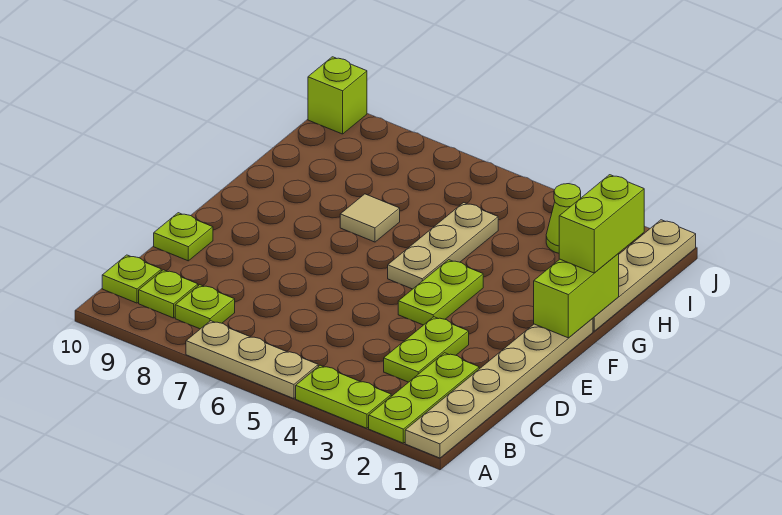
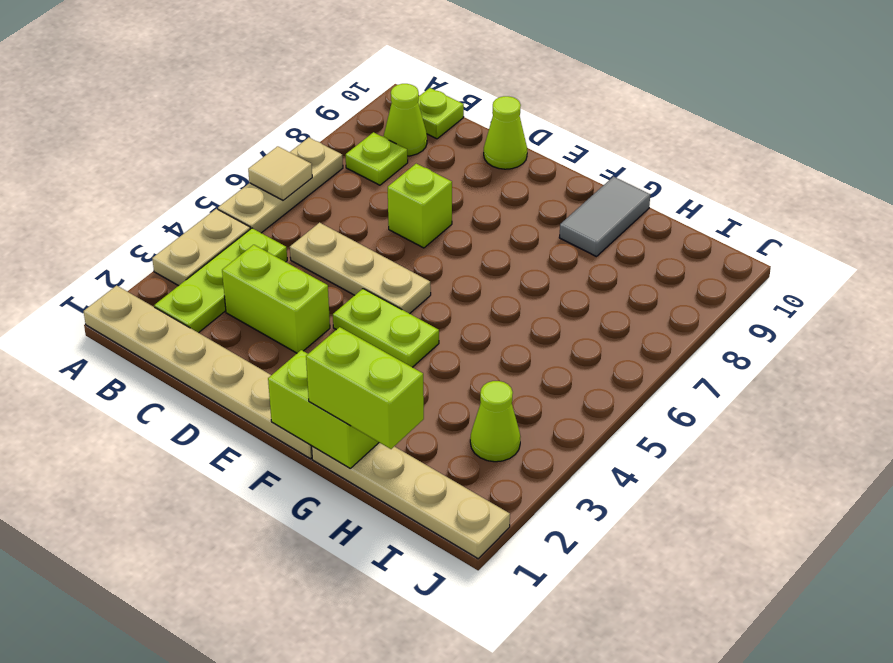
lime plate A2:C2 level 1 -> lime plate B2:B4 level 1
lime plate A3:A4 level 1 -> tan plate A3:A4 level 1
lime plate B9 level 1 -> lime cone B9 level 1
lime plate C3:D3 level 1 -> lime brick C3:D3 level 1
lime plate D10 level 1 -> lime cone D10 level 1
tan plate F5:H5 level 1 -> tan plate C5:E5 level 1
tan tile G7 level 1 -> tan tile A6 level 2
none -> grey tile G9:G10 level 1
lime brick J10 level 1 -> lime brick D7 level 1

